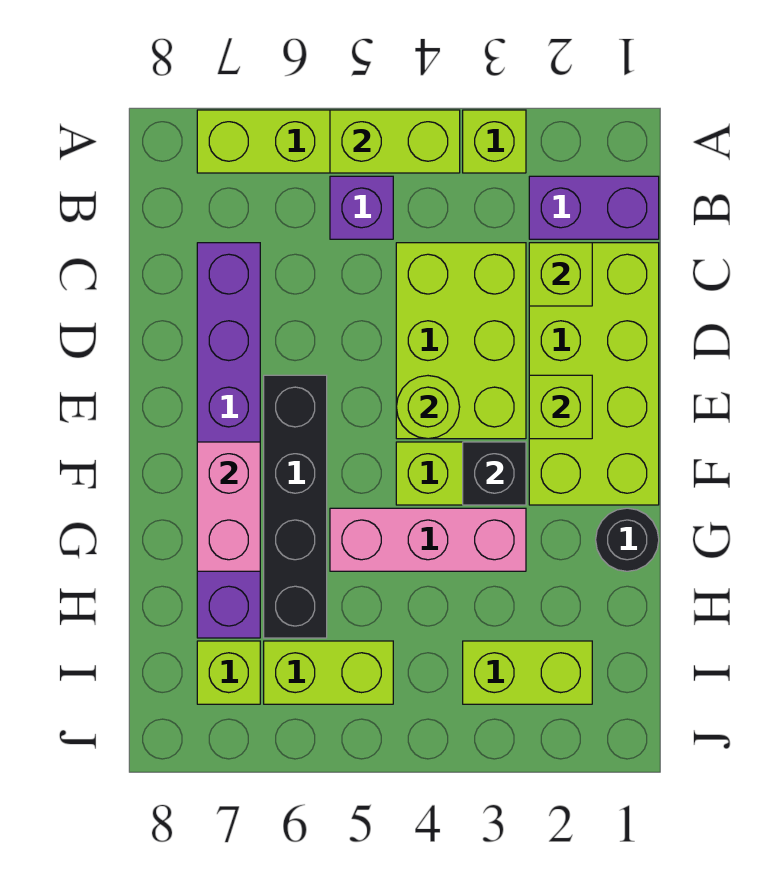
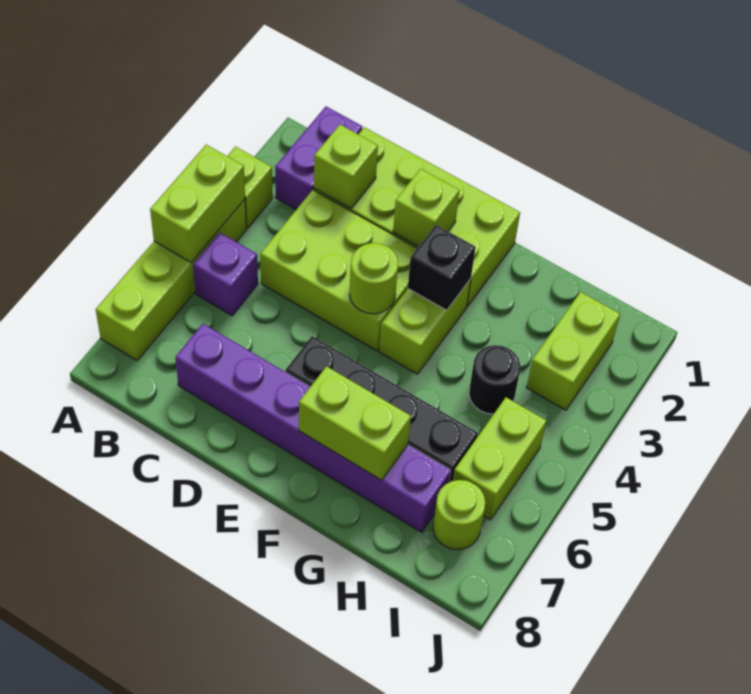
pink brick F7:G7 level 2 -> lime brick F7:G7 level 2
black round brick G1 level 1 -> black round brick H4 level 1
pink brick G3:G5 level 1 -> none
lime brick I7 level 1 -> lime round brick I7 level 1

